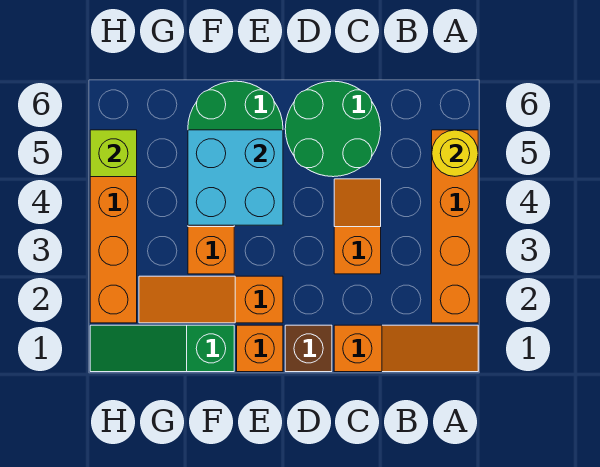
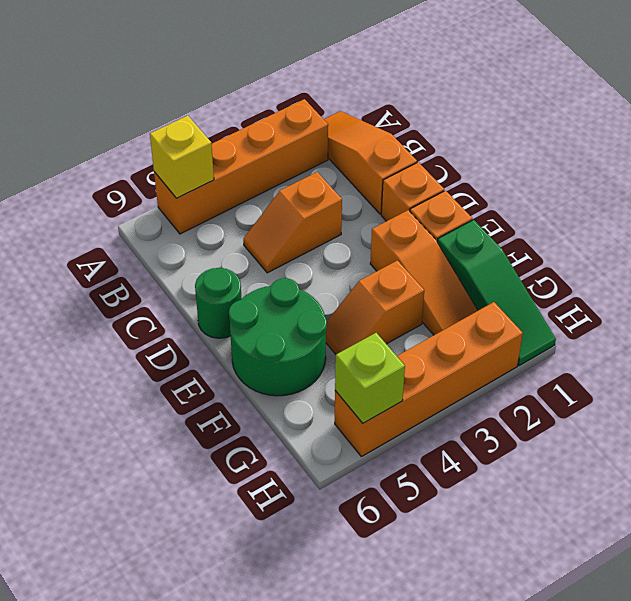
yellow round brick A5 level 2 -> yellow brick A5 level 2
green round brick C5:D6 level 1 -> green round brick D6 level 1
brown brick D1 level 1 -> orange brick D1 level 1
cyan brick E4:F5 level 2 -> none

